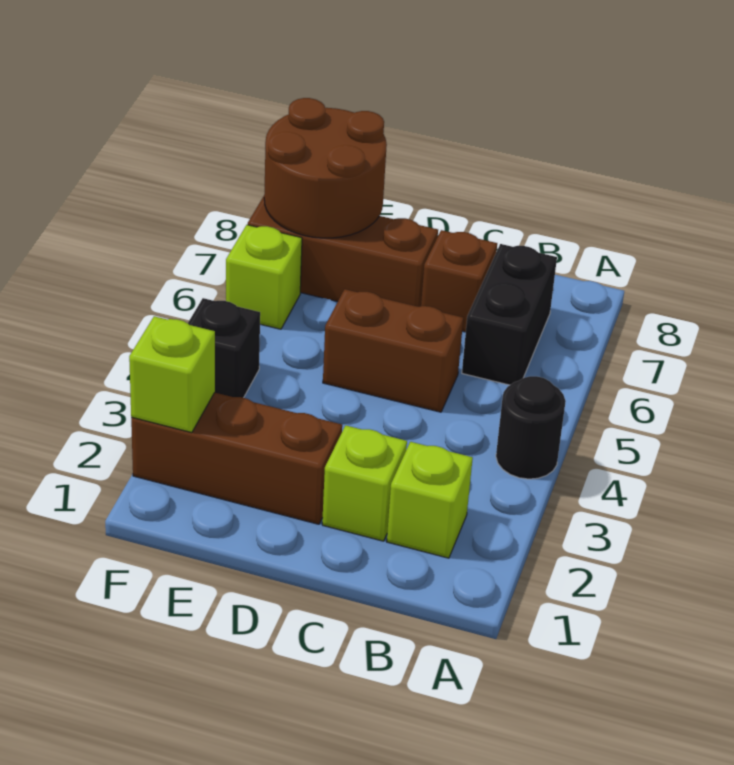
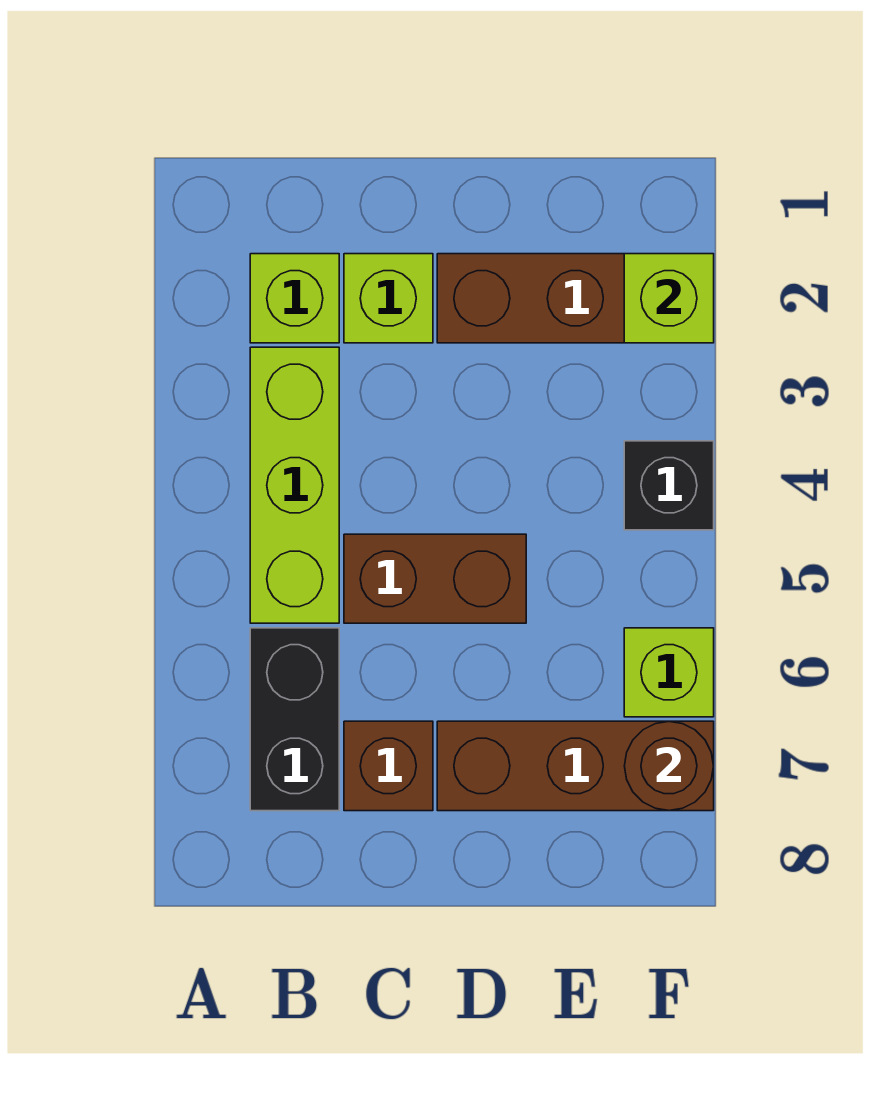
black round brick A4 level 1 -> none
none -> lime brick B3:B5 level 1
brown round brick E7:F8 level 2 -> brown round brick F7 level 2

